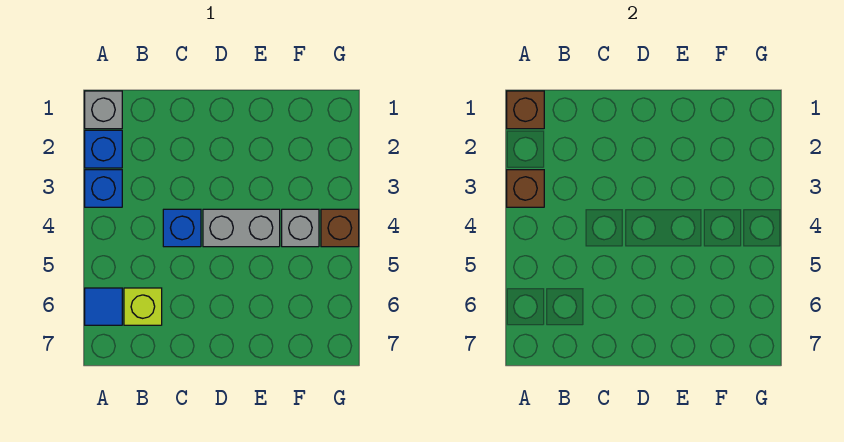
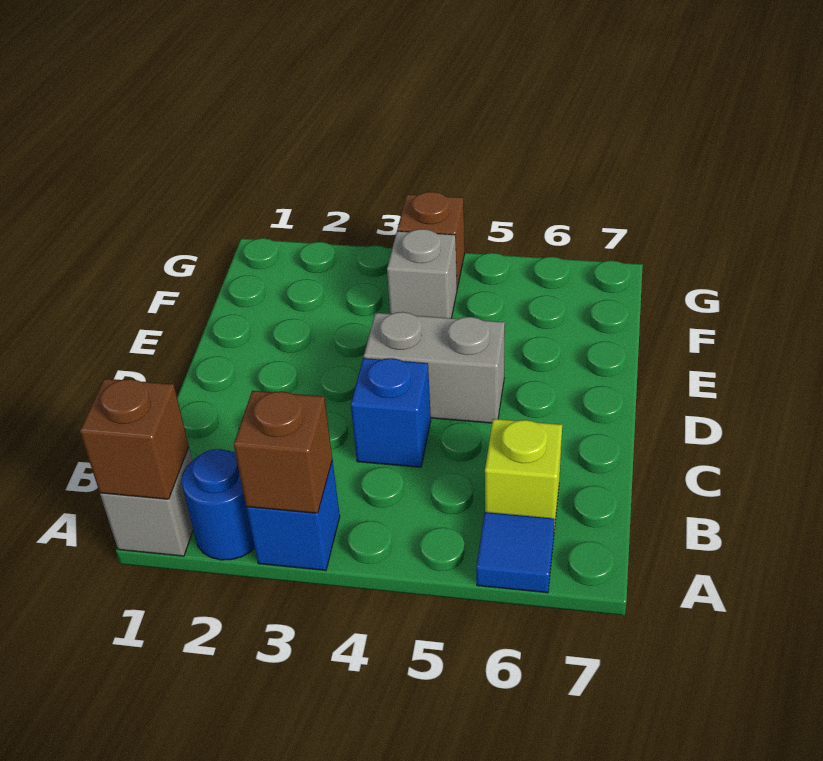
blue brick A2 level 1 -> blue round brick A2 level 1
grey brick D4:E4 level 1 -> grey brick D4:D5 level 1

